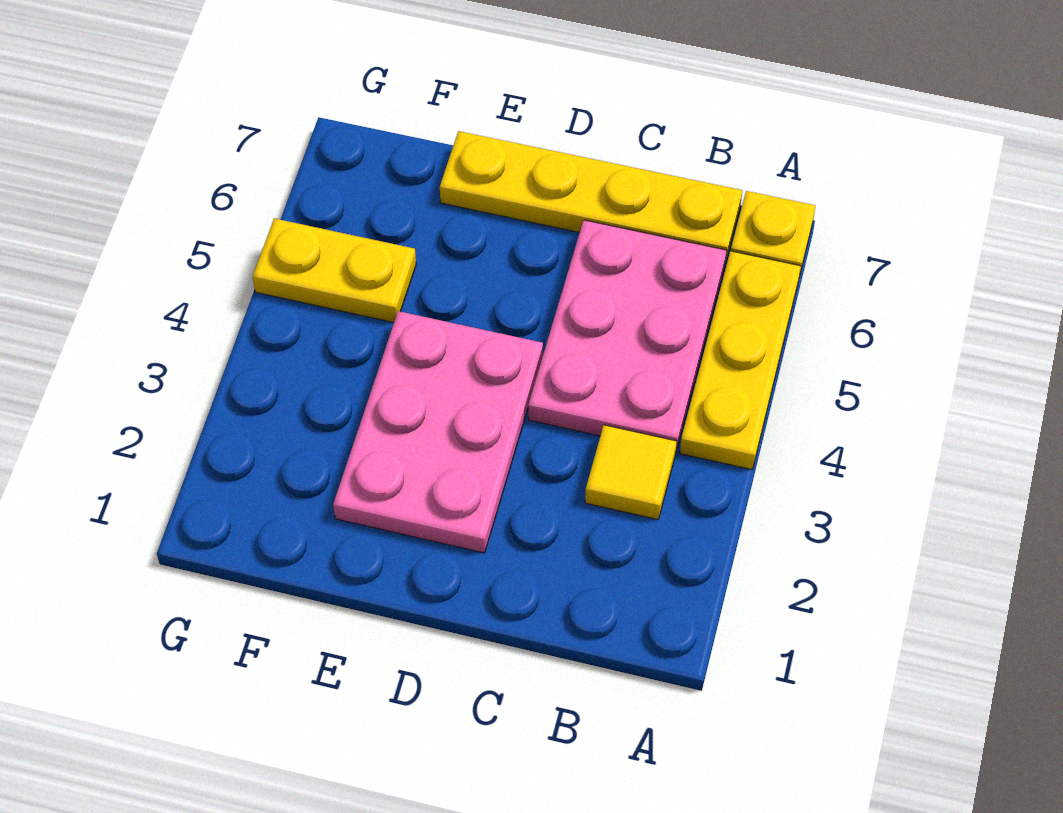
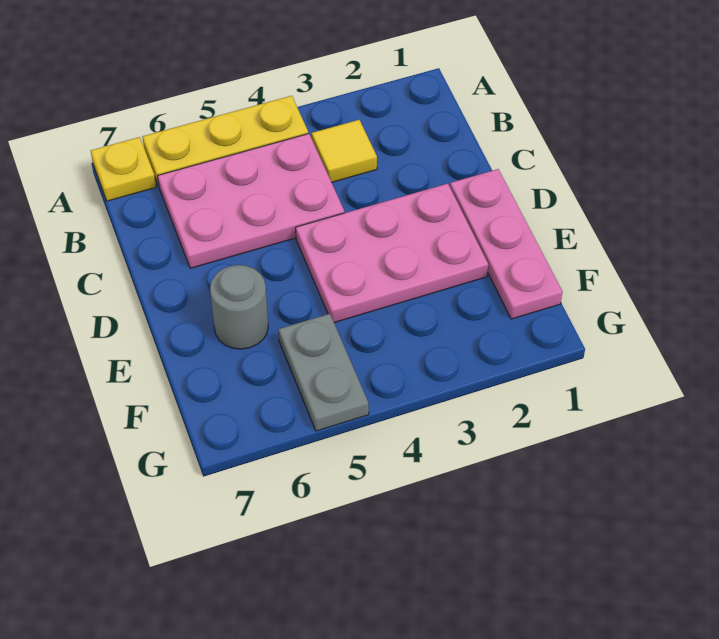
yellow plate B7:E7 level 1 -> none
none -> pink plate D1:F1 level 1
none -> grey round brick E6 level 1
yellow plate F5:G5 level 1 -> grey plate F5:G5 level 1

